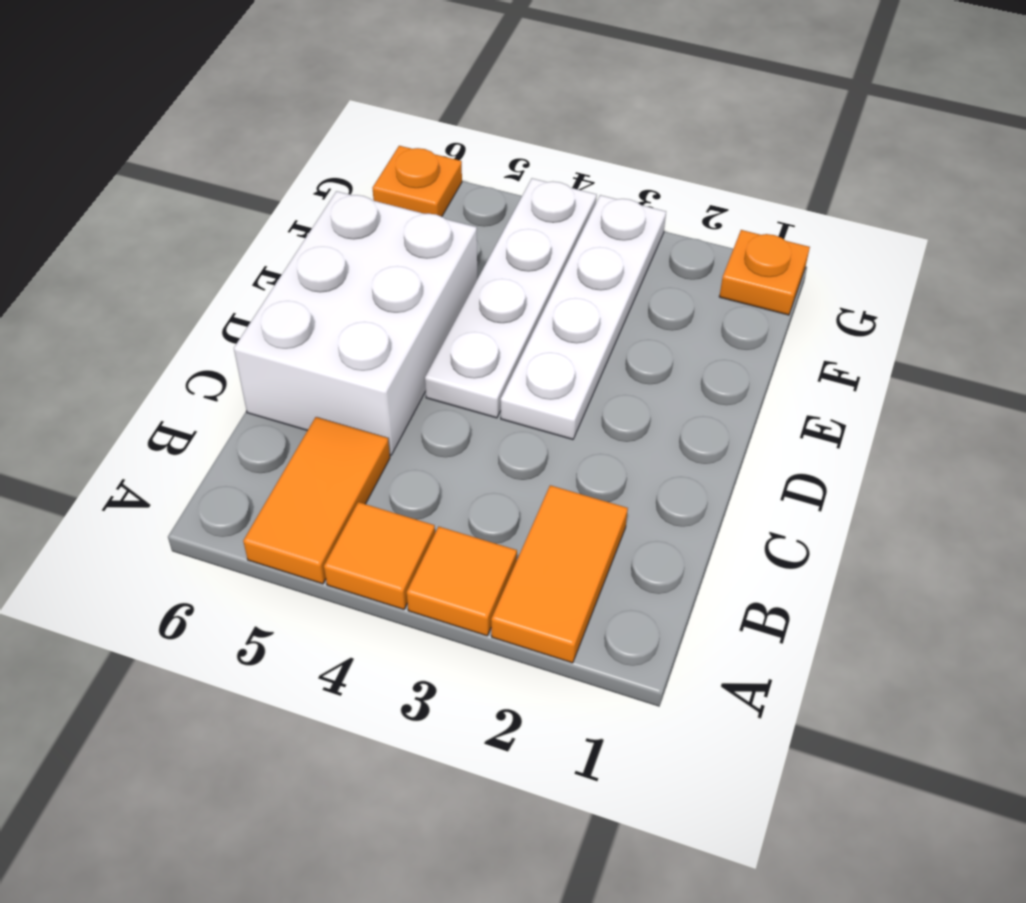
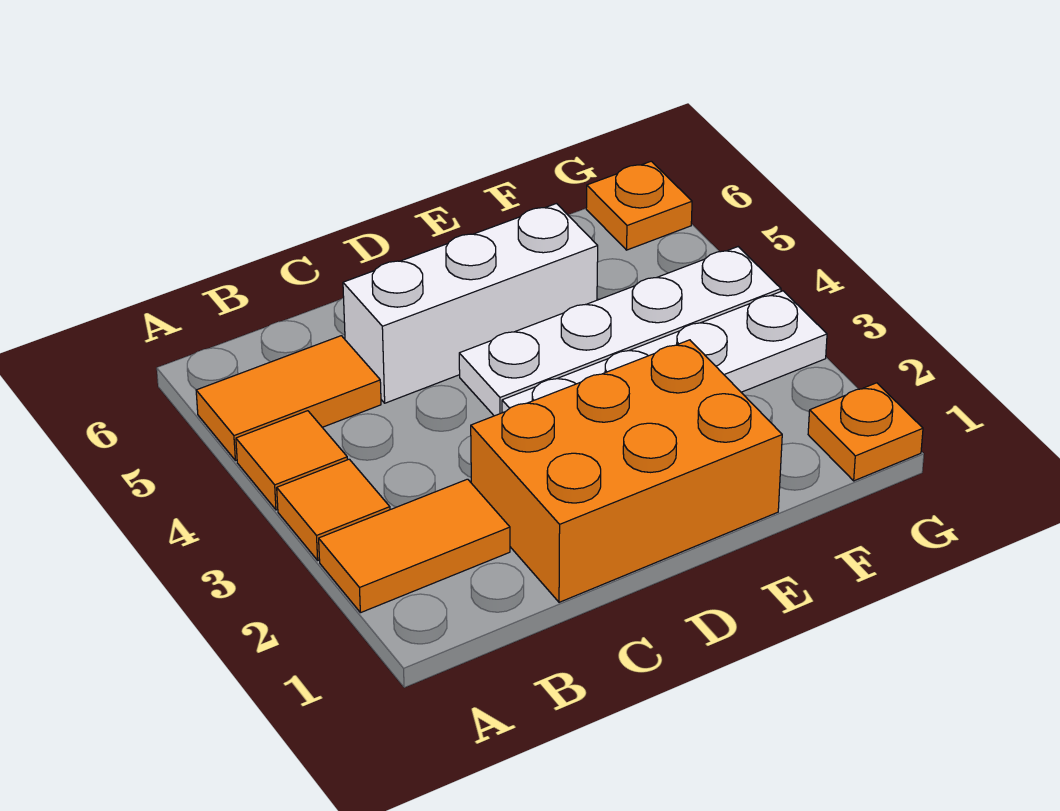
none -> orange brick C1:E2 level 1
white brick C5:E6 level 1 -> white brick C5:E5 level 1

